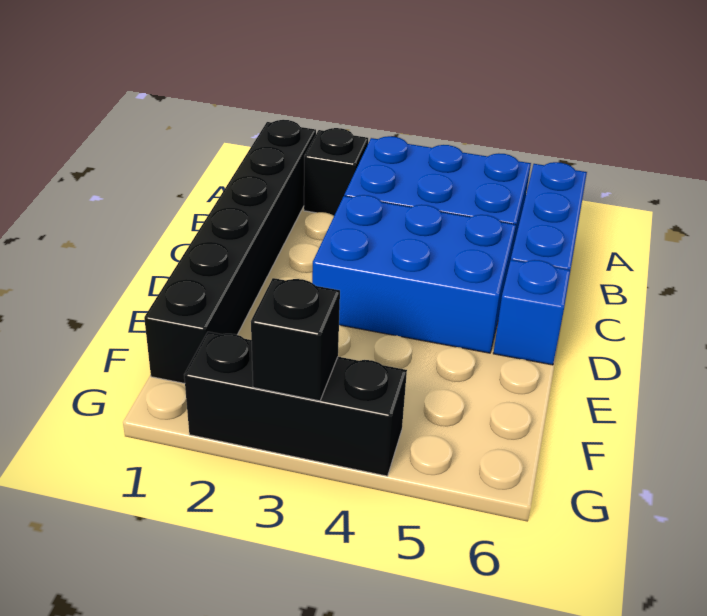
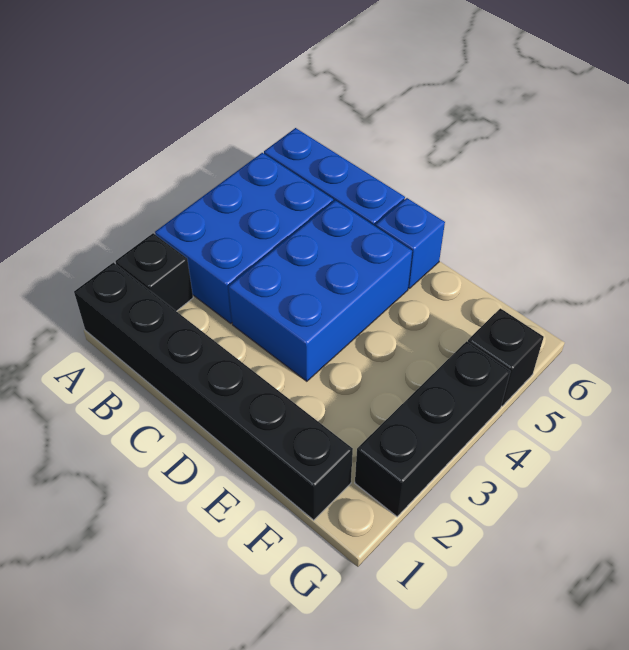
black brick G3 level 2 -> black brick G5 level 1

